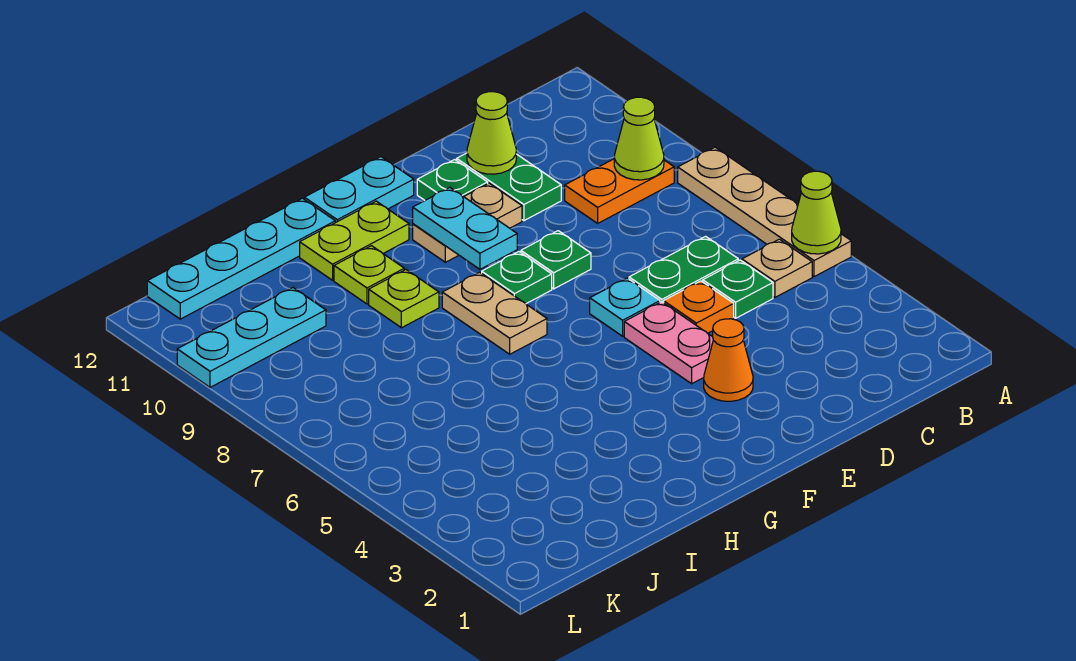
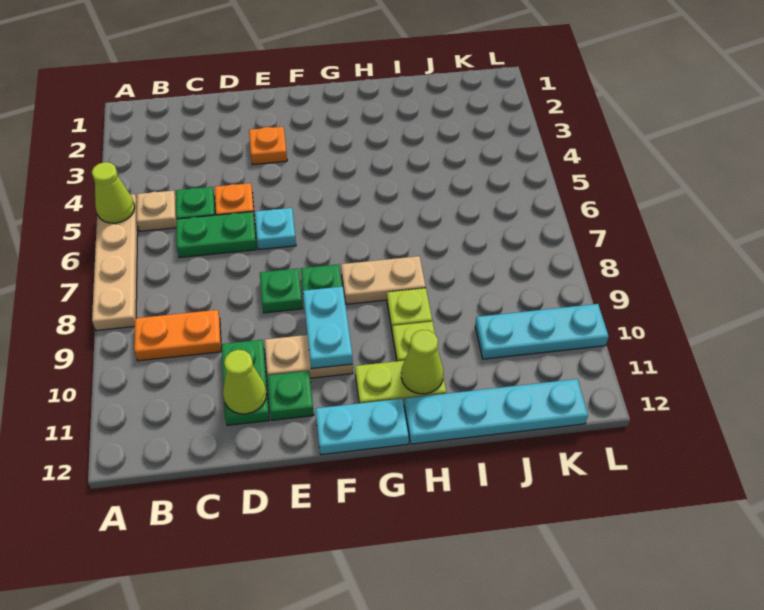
lime cone B9 level 2 -> lime cone H11 level 2
orange cone E3 level 1 -> orange plate E3 level 1
pink plate E4:E5 level 1 -> none
tan plate G7:G8 level 1 -> tan plate G8:H8 level 1

